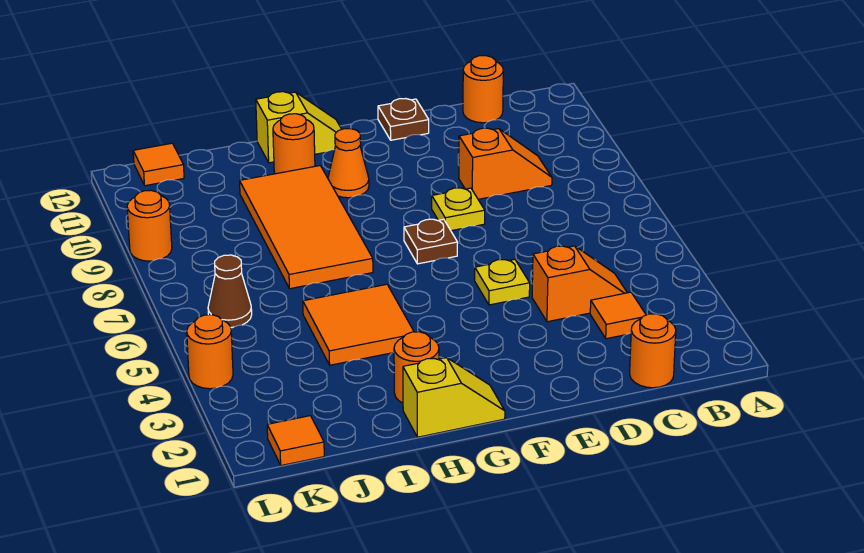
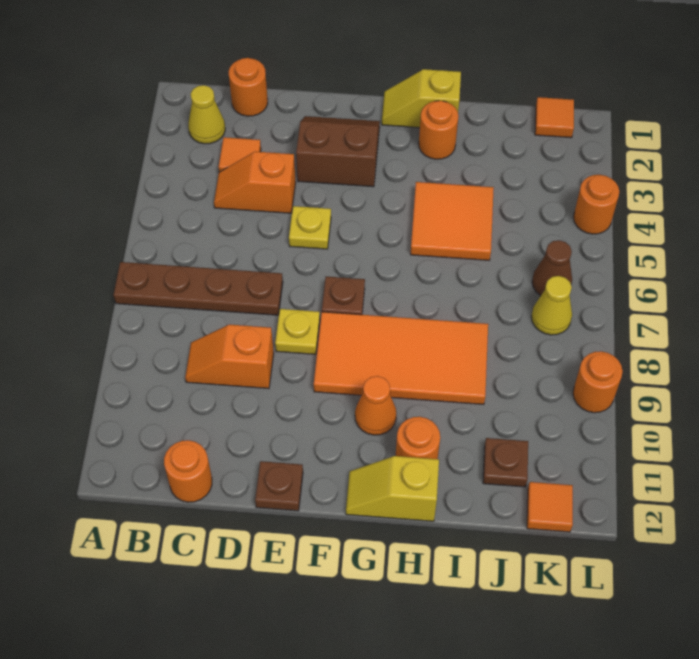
none -> brown plate A7:D7 level 1
none -> yellow cone B2 level 1
none -> brown slope E2:F3 level 1 top 3
orange tile H7:I10 level 1 -> orange tile F8:I9 level 1
none -> brown plate J11 level 1
none -> yellow cone K7 level 1

